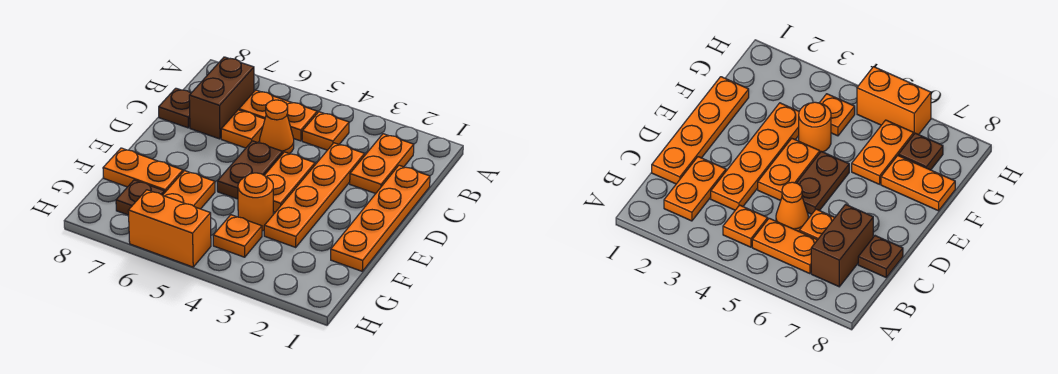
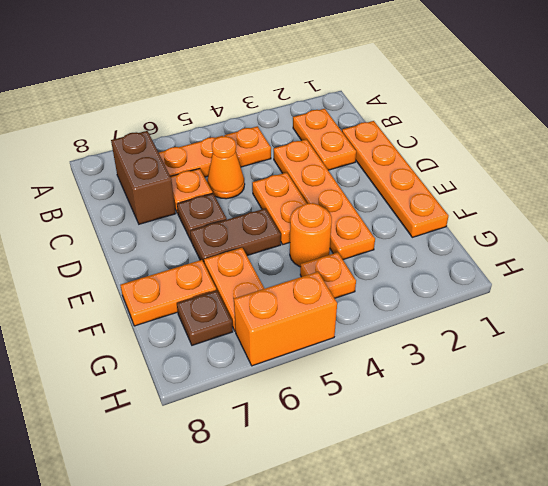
brown plate C8 level 1 -> brown plate D6 level 1
brown plate D5:E5 level 1 -> brown plate E5:E6 level 1

